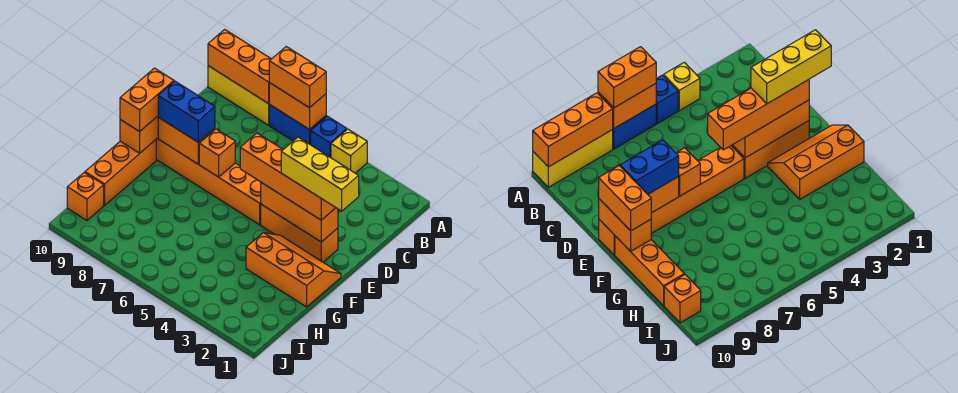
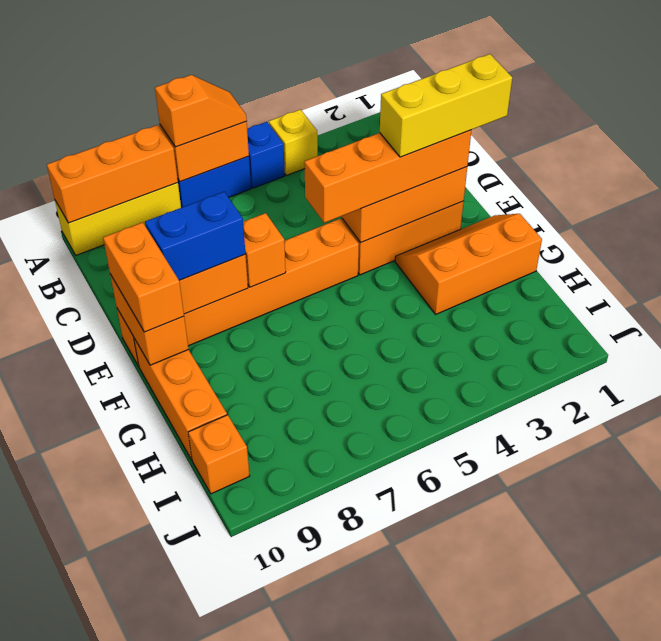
orange brick A6:A7 level 3 -> orange slope A6:A7 level 3 top 7

